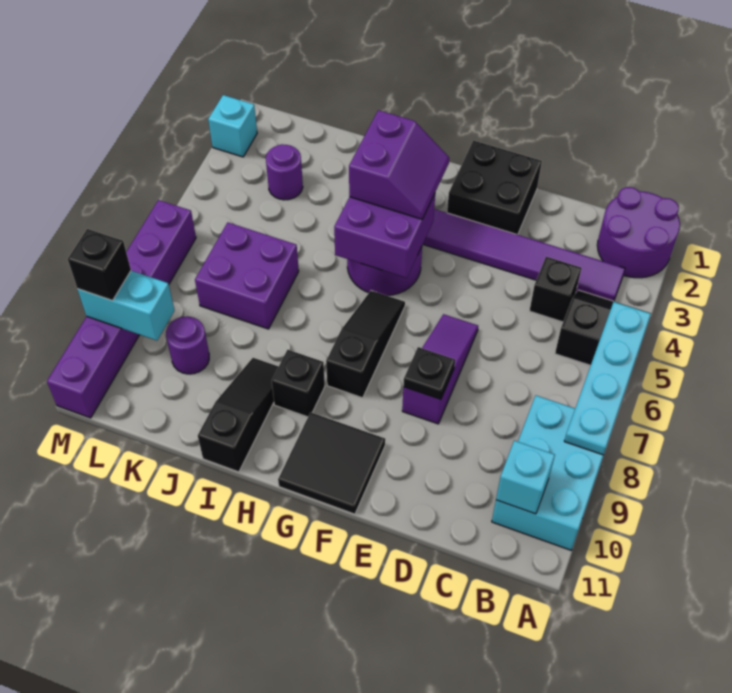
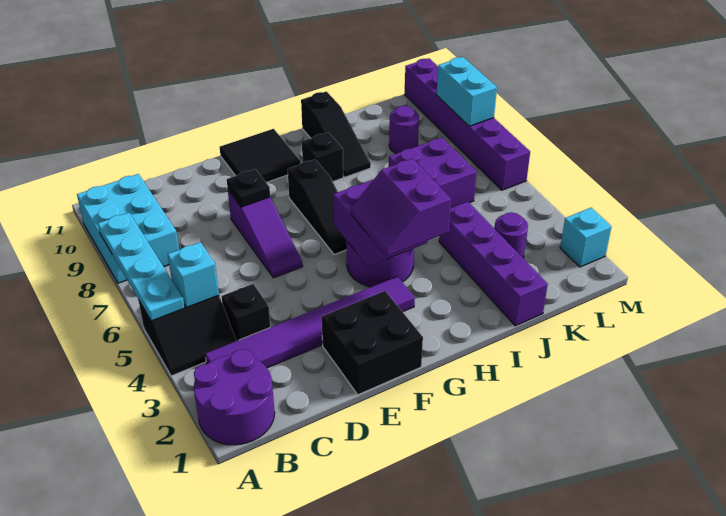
cyan brick B10 level 2 -> cyan brick B5 level 2
none -> purple brick J1:J4 level 1
cyan brick L9:M9 level 2 -> cyan brick M8:M9 level 2
black brick M9 level 3 -> none

